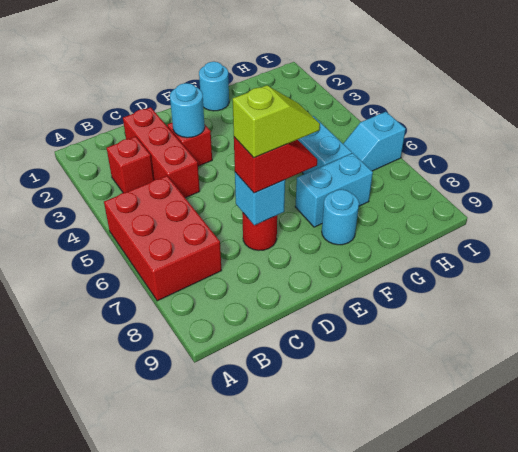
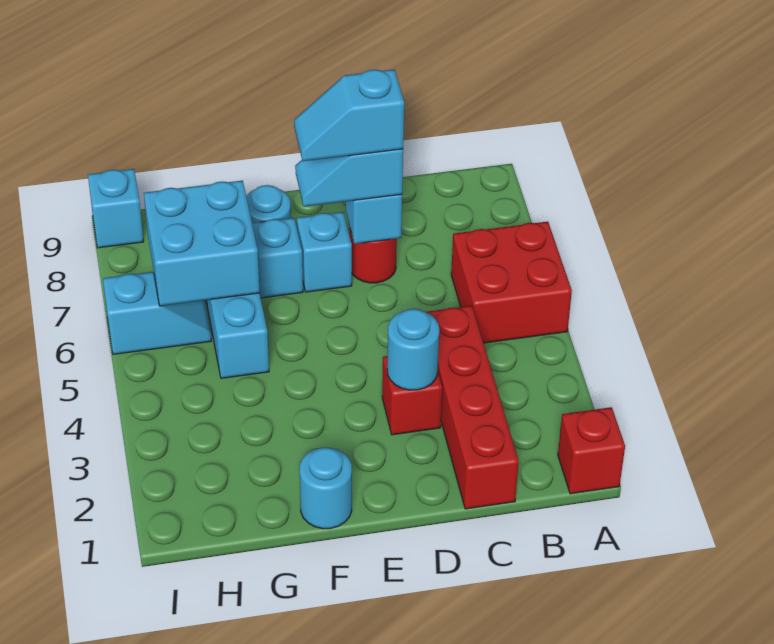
red brick A5:B7 level 1 -> red brick A5:B6 level 1
red brick B3 level 1 -> red brick A1 level 1
red brick C2:C4 level 1 -> red brick C1:C4 level 1
red slope D7:E7 level 3 top D -> cyan slope D7:E7 level 3 top D
lime slope D7:E7 level 4 top D -> cyan slope D7:E7 level 4 top D
none -> cyan brick E7 level 1
none -> cyan brick G6:H7 level 2
none -> cyan brick I9 level 1

